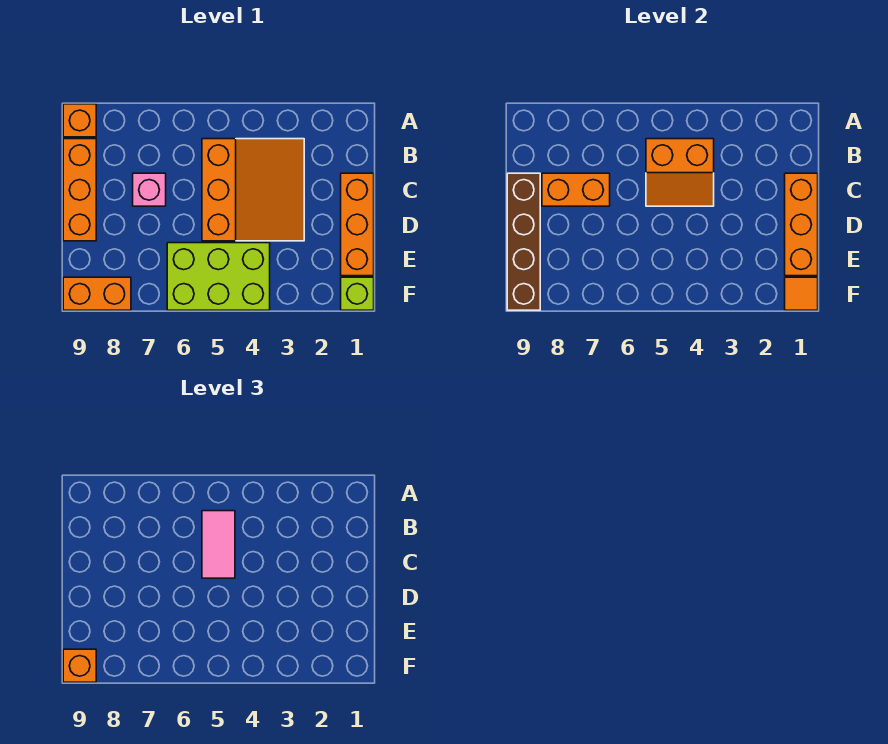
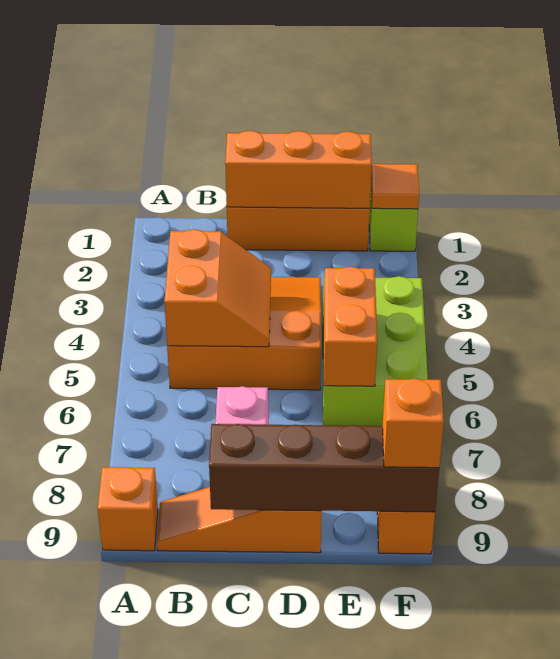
pink tile B5:C5 level 3 -> none
orange brick B9:D9 level 1 -> orange slope B9:D9 level 1 top D
orange brick C7:C8 level 2 -> orange brick E5:E6 level 2

